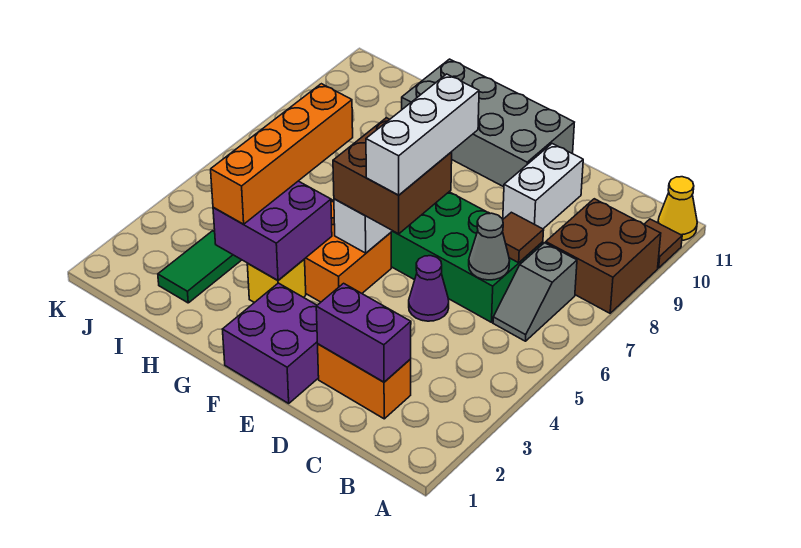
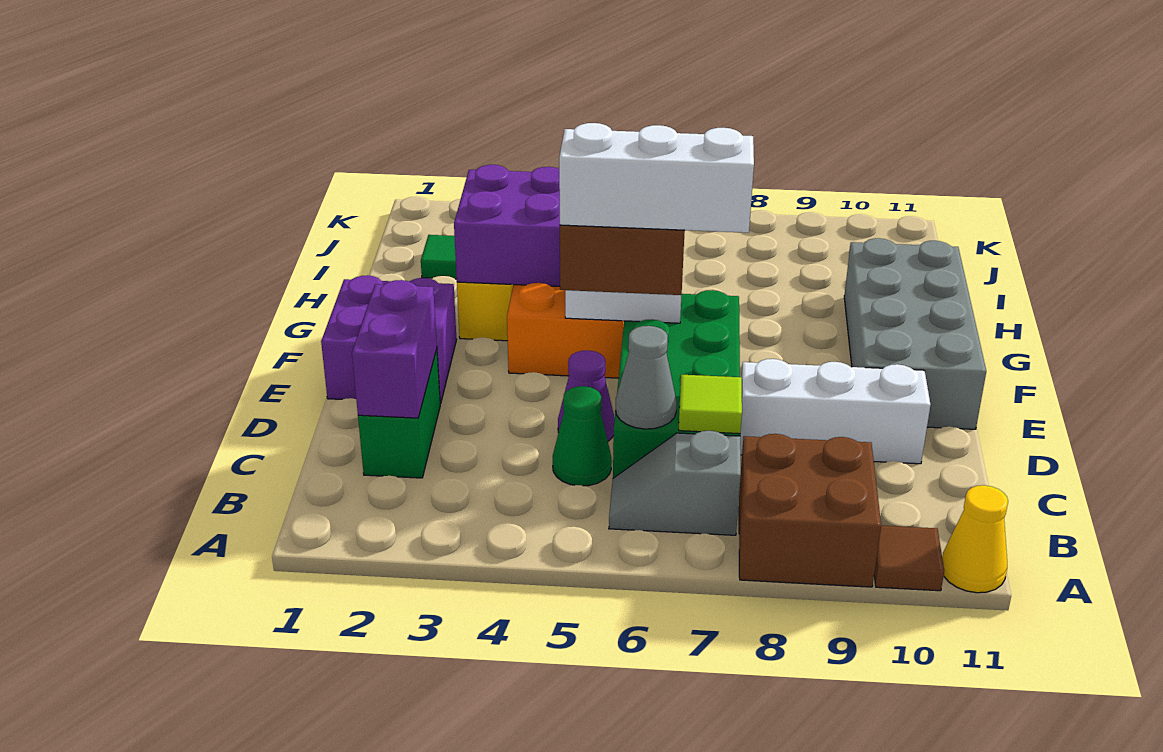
orange brick C2:D2 level 1 -> green brick C2:D2 level 1
none -> green cone C5 level 1
brown tile C7 level 2 -> lime tile C7 level 2
white brick D9:D10 level 1 -> white brick D8:D10 level 1
orange brick H3:H6 level 3 -> none

